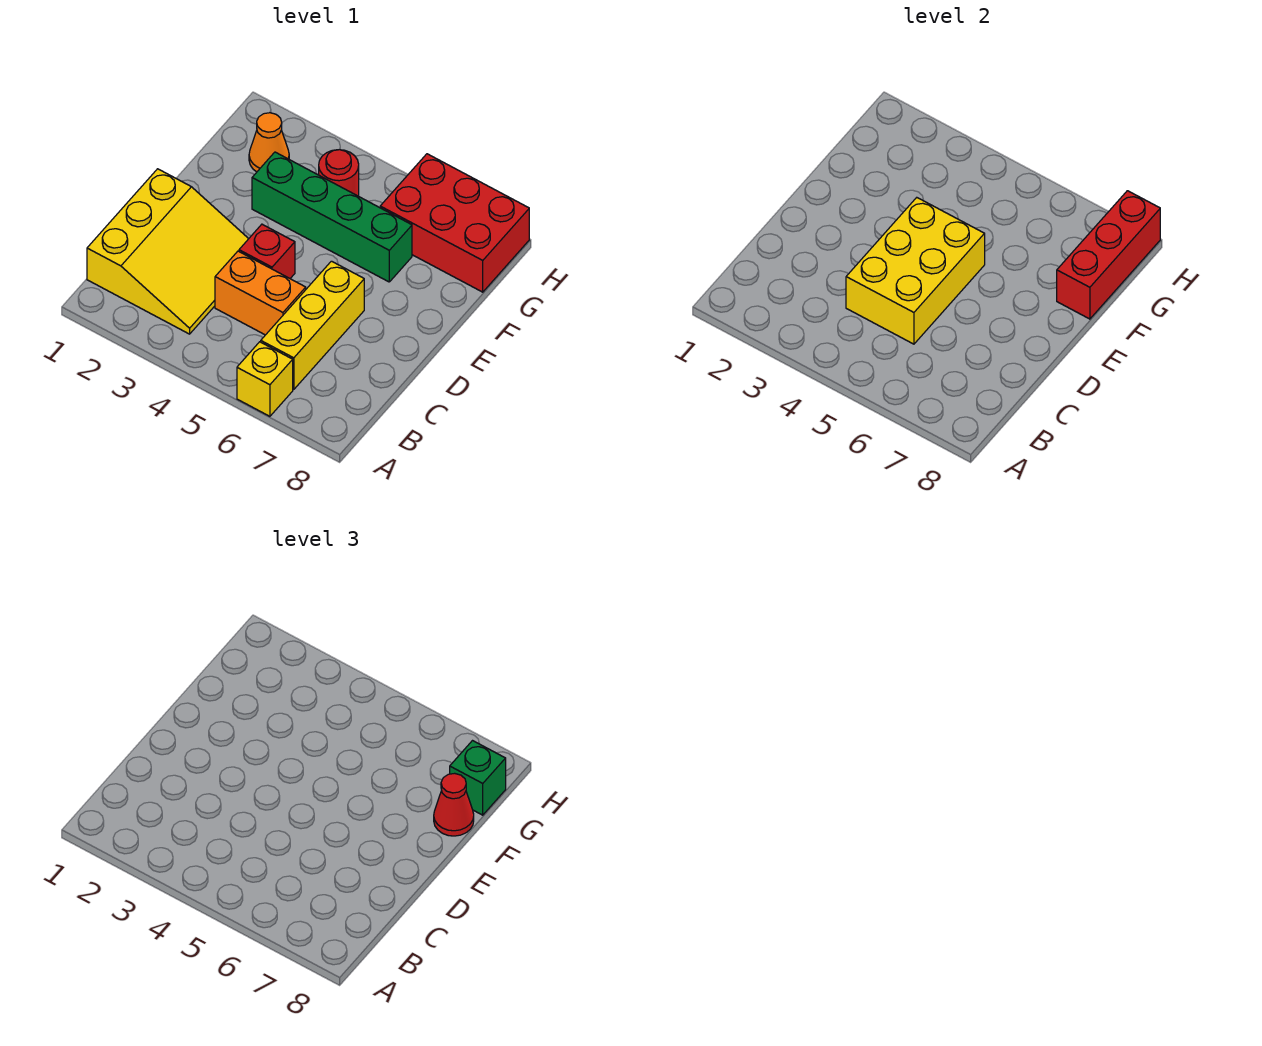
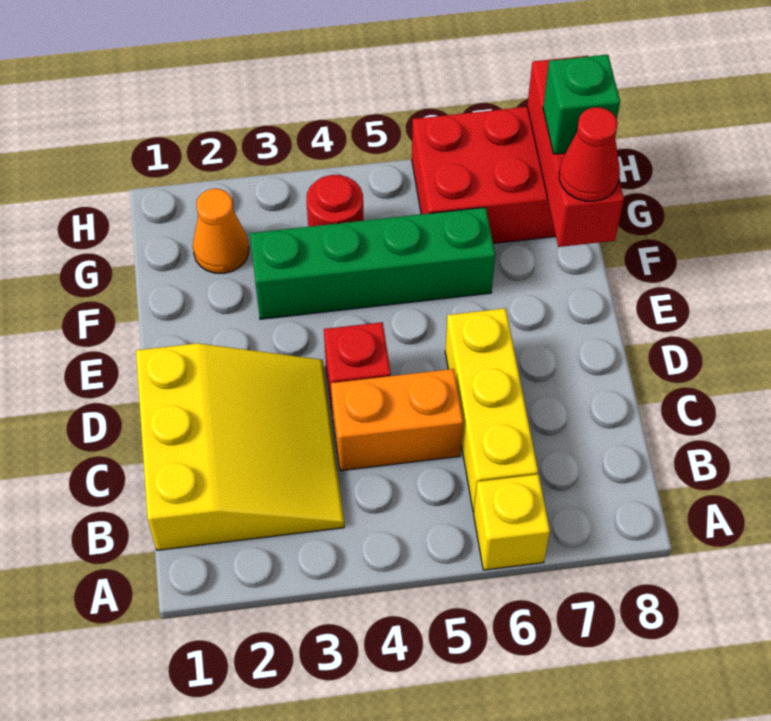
yellow brick C4:E5 level 2 -> none

